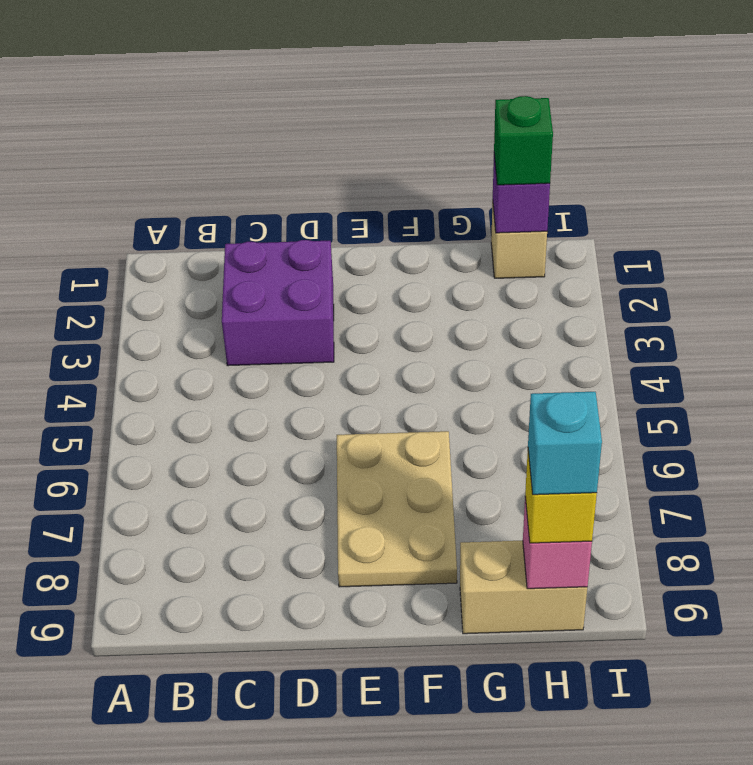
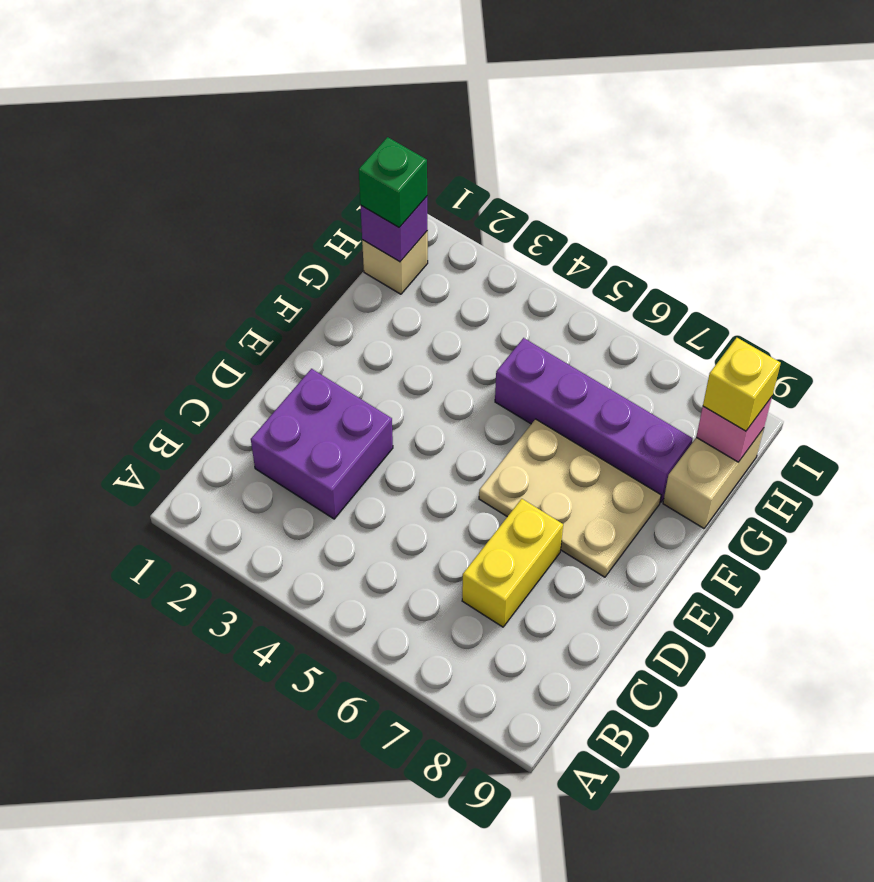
none -> yellow brick C7:D7 level 1
none -> purple brick G5:G8 level 1
cyan brick H9 level 4 -> none

